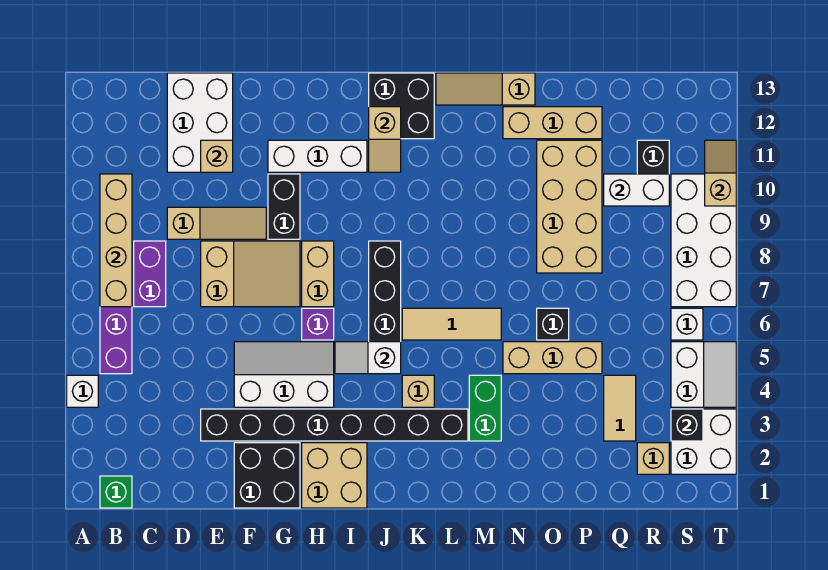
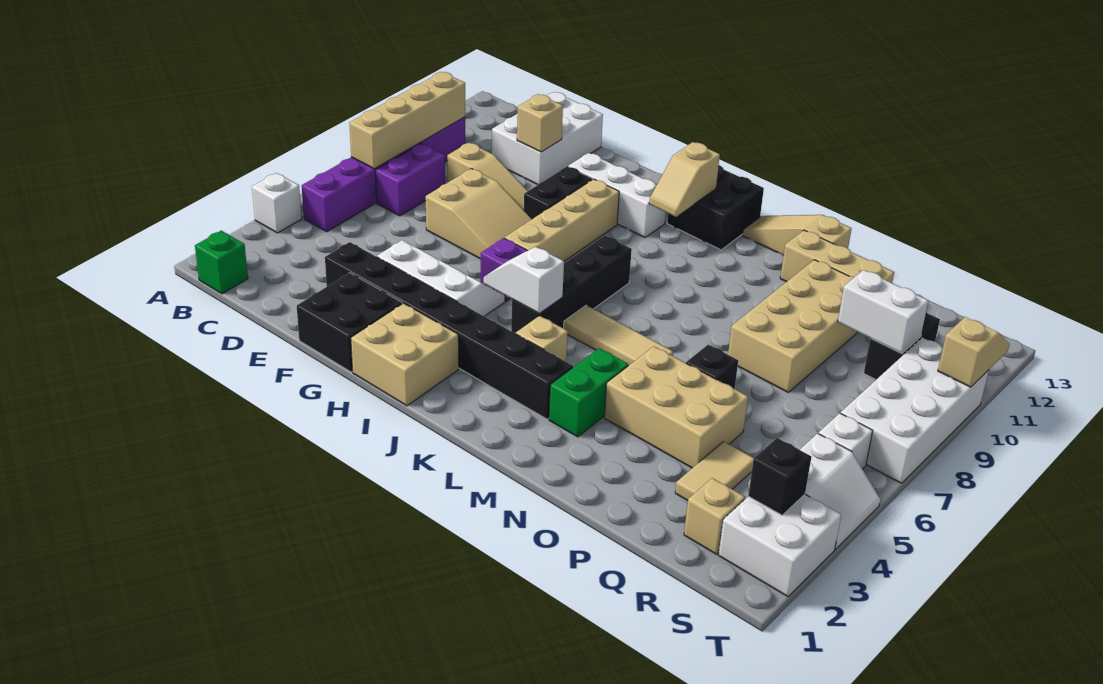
tan brick H7:H8 level 1 -> tan brick H7:H10 level 1
tan brick N5:P5 level 1 -> tan brick N4:P5 level 1

